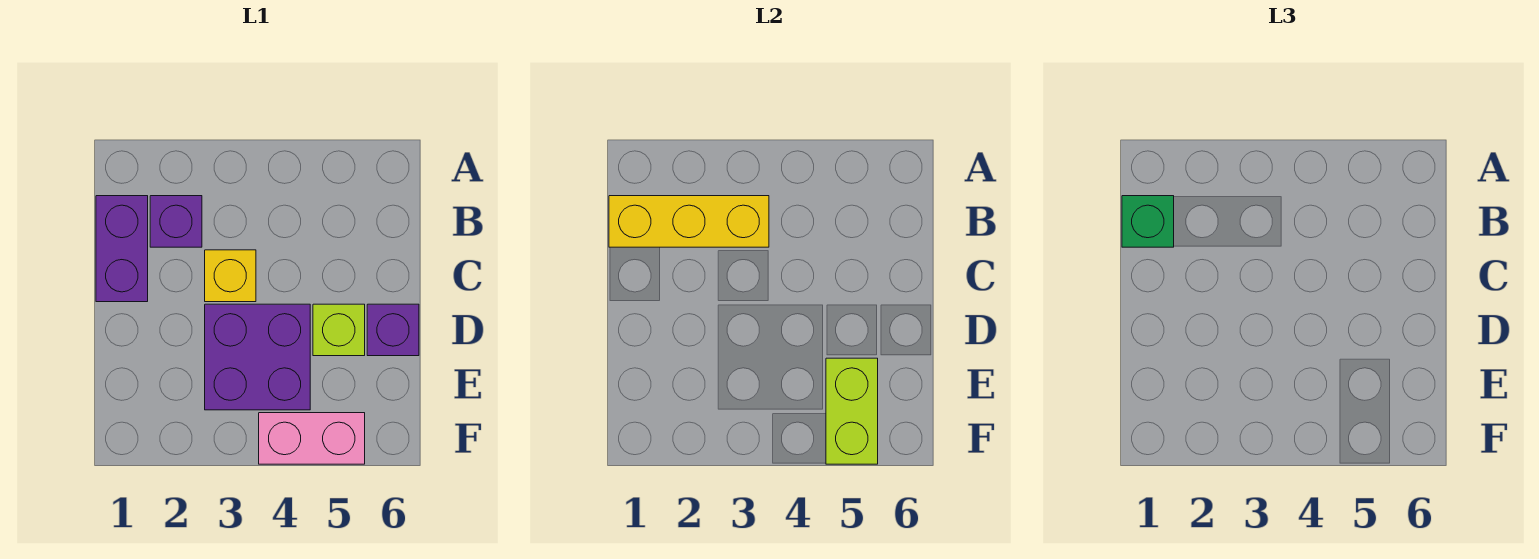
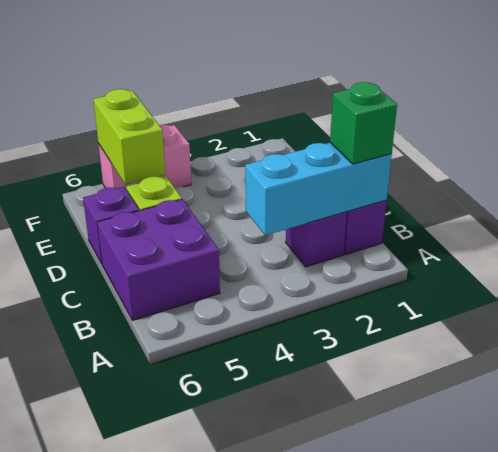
yellow brick B1:B3 level 2 -> cyan brick B1:B3 level 2
yellow brick C3 level 1 -> none
purple brick D3:E4 level 1 -> purple brick B5:C6 level 1

